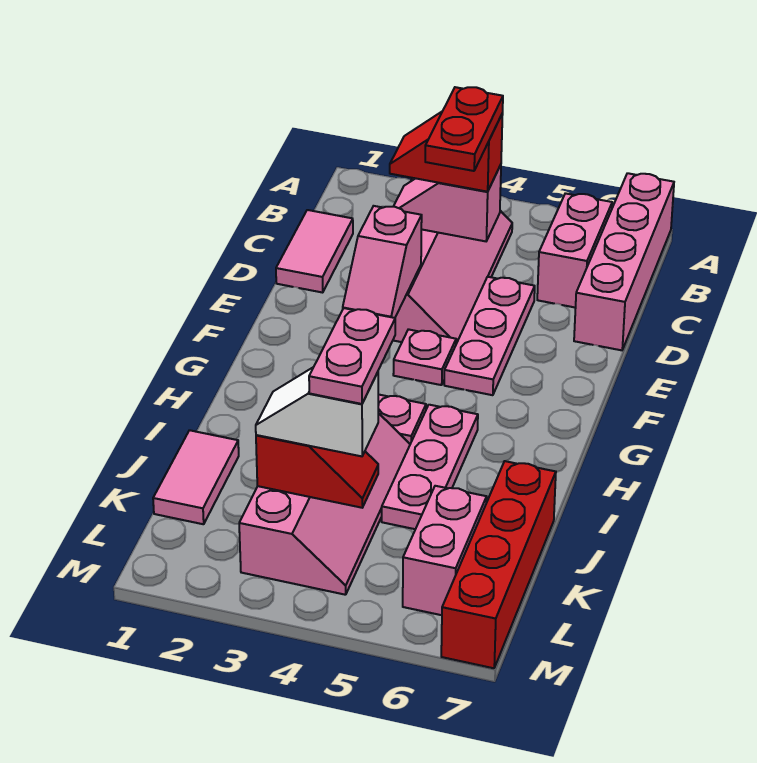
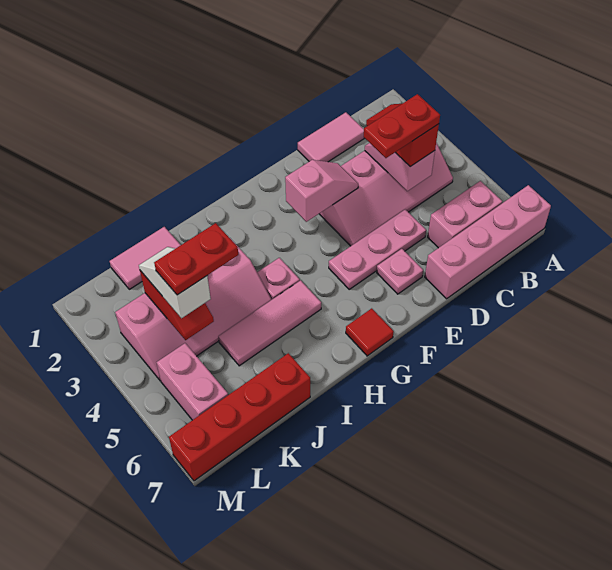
pink slope E3:F3 level 2 top E -> pink slope E3:F3 level 2 top F
pink plate F4 level 1 -> pink plate E6 level 1
none -> red tile G7 level 1
pink plate H5:J5 level 1 -> pink tile H5:J5 level 1
pink plate J4:K4 level 4 -> red plate J4:K4 level 4
pink brick K6:L6 level 1 -> pink brick L5:L6 level 1

